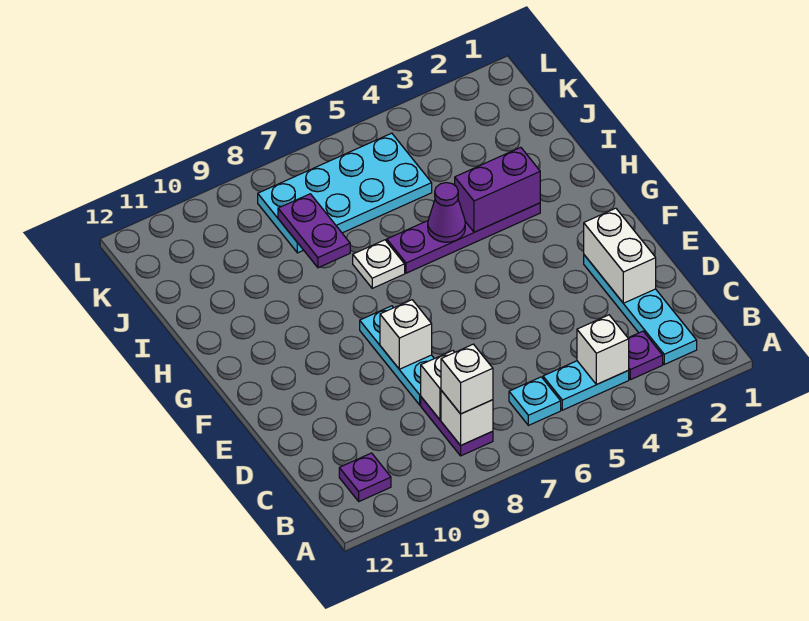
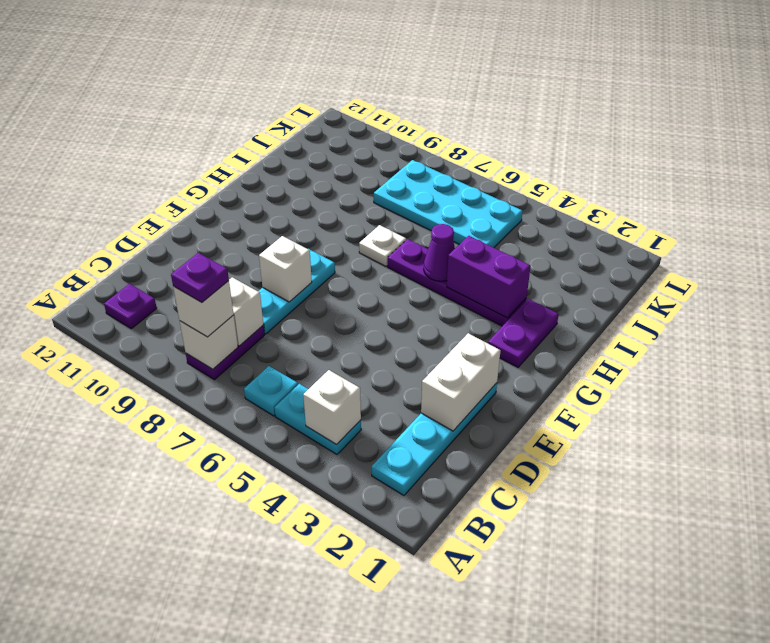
purple plate B3 level 1 -> purple plate B8 level 4
purple plate I8:J8 level 2 -> purple plate G2:H2 level 1

